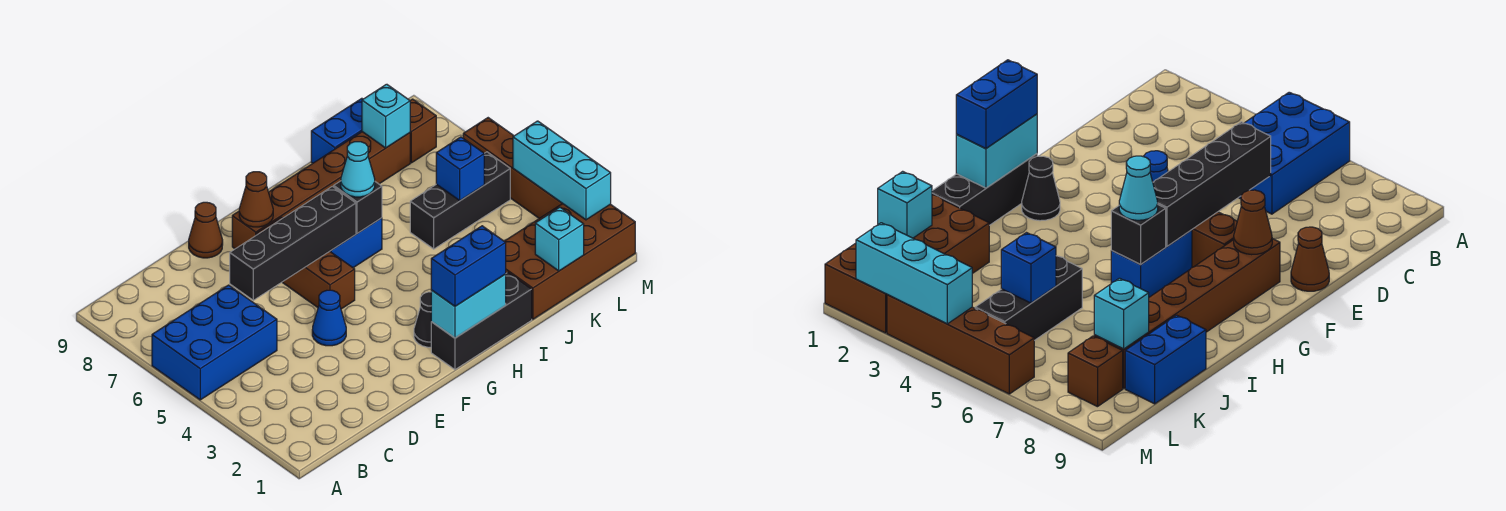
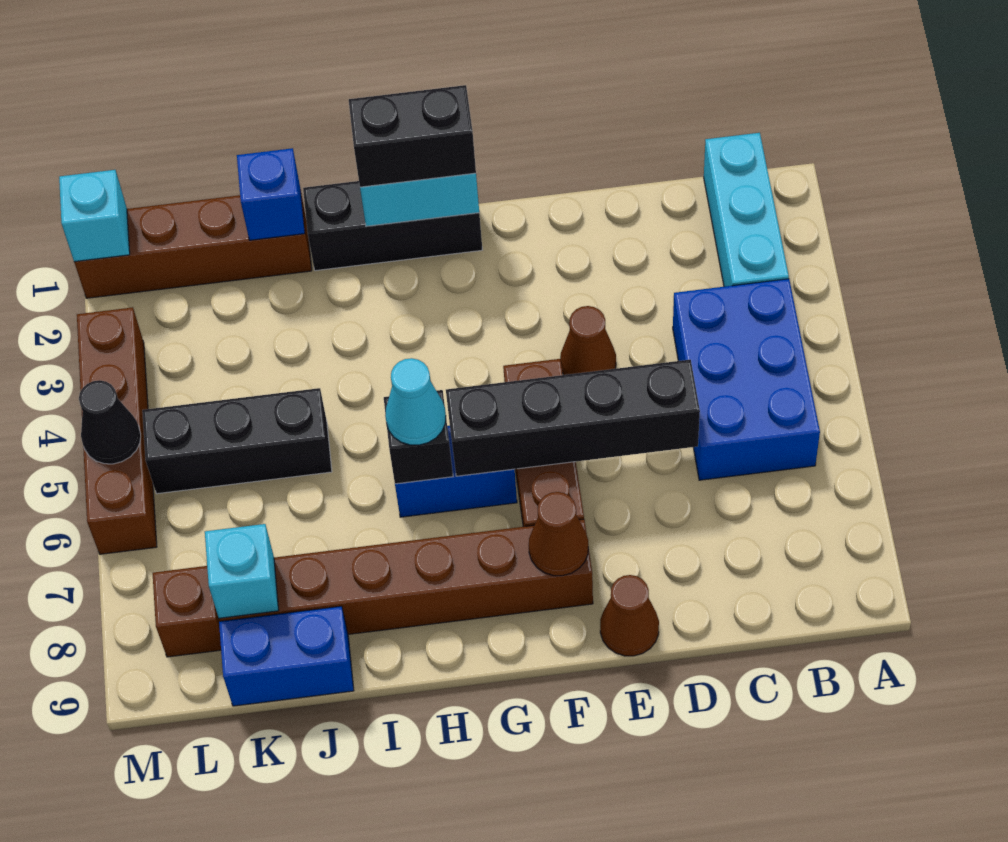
blue brick A5:C6 level 1 -> blue brick B4:C6 level 1
blue cone E4 level 1 -> brown cone E4 level 1
blue brick G1:H1 level 3 -> black brick G1:H1 level 3
black cone G2 level 1 -> black cone M5 level 2
brown brick J1:M2 level 1 -> brown brick J1:M1 level 1
cyan brick K1 level 2 -> cyan brick M1 level 2
blue brick K5 level 2 -> blue brick J1 level 2
cyan brick M2:M4 level 2 -> cyan brick B1:B3 level 1

